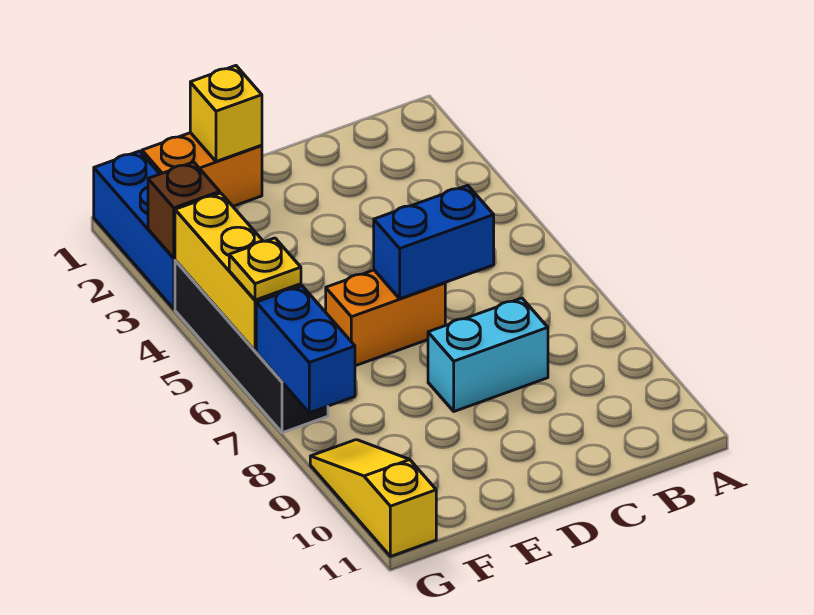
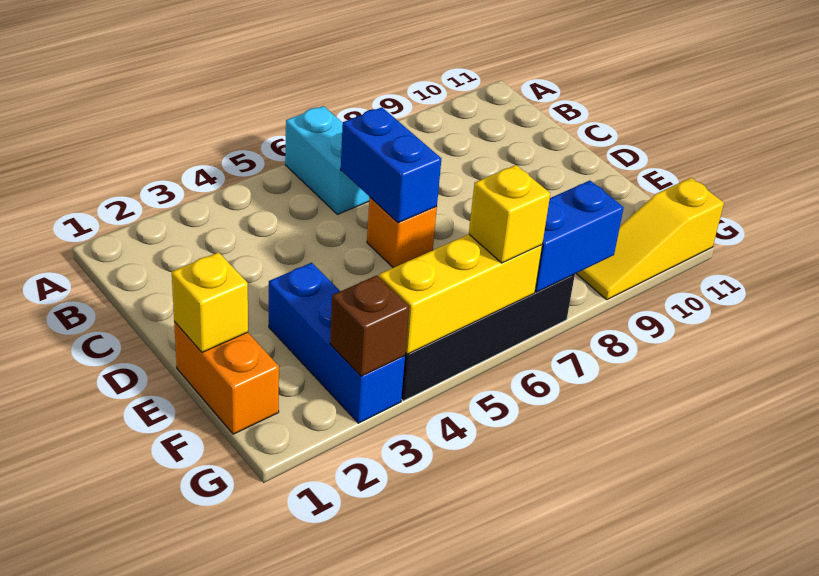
cyan brick C8:D8 level 1 -> cyan brick A6:B6 level 1
orange brick D6:E6 level 1 -> orange brick D6 level 1
blue brick G1:G3 level 1 -> blue brick E3:G3 level 1
yellow plate G6 level 3 -> yellow brick G6 level 3

